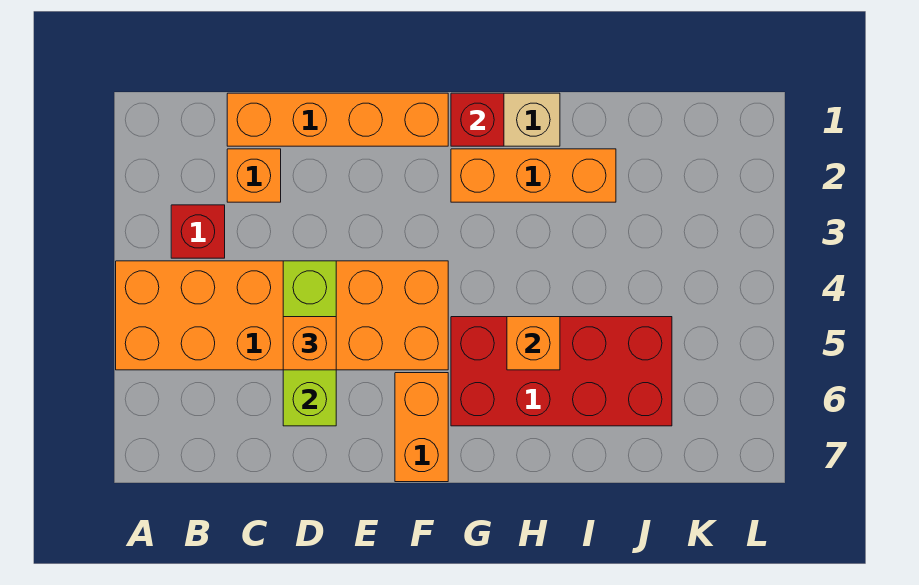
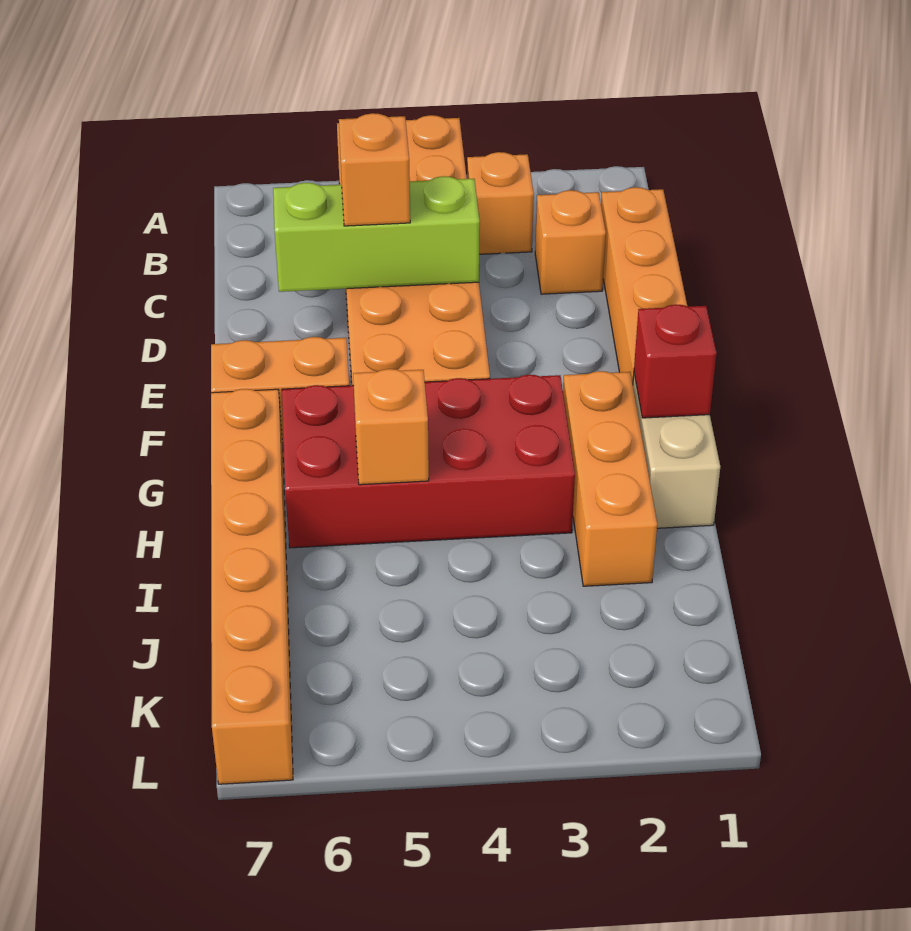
red brick B3 level 1 -> orange brick B3 level 1
red brick G5:J6 level 1 -> red brick G3:H6 level 1
none -> orange brick G7:L7 level 1

